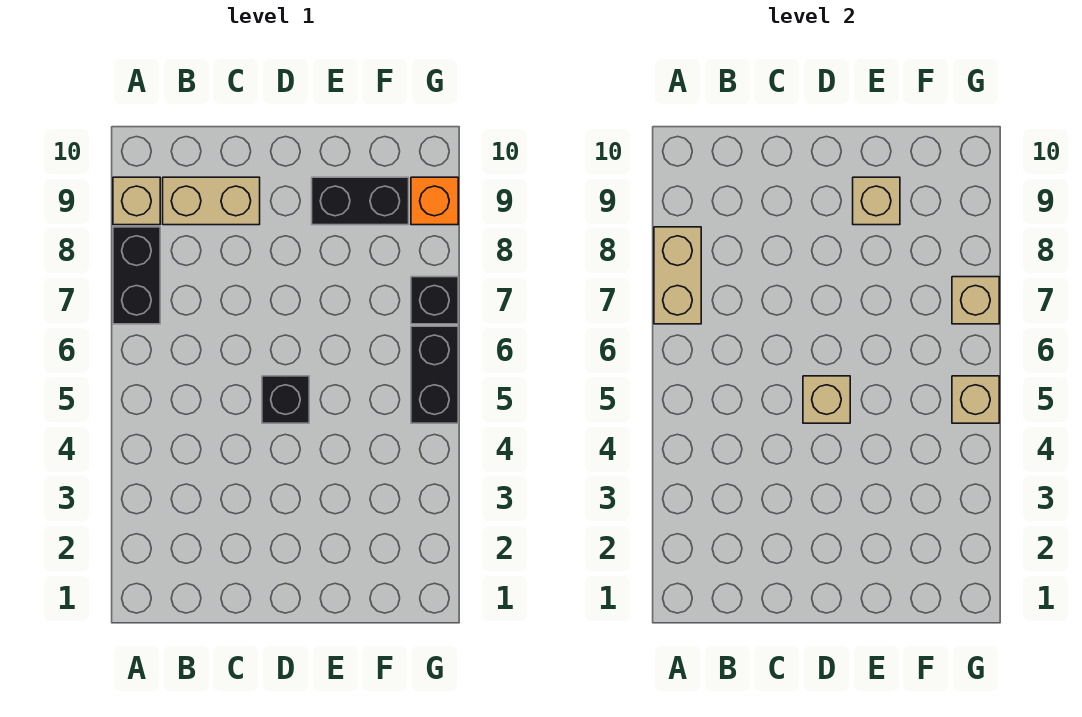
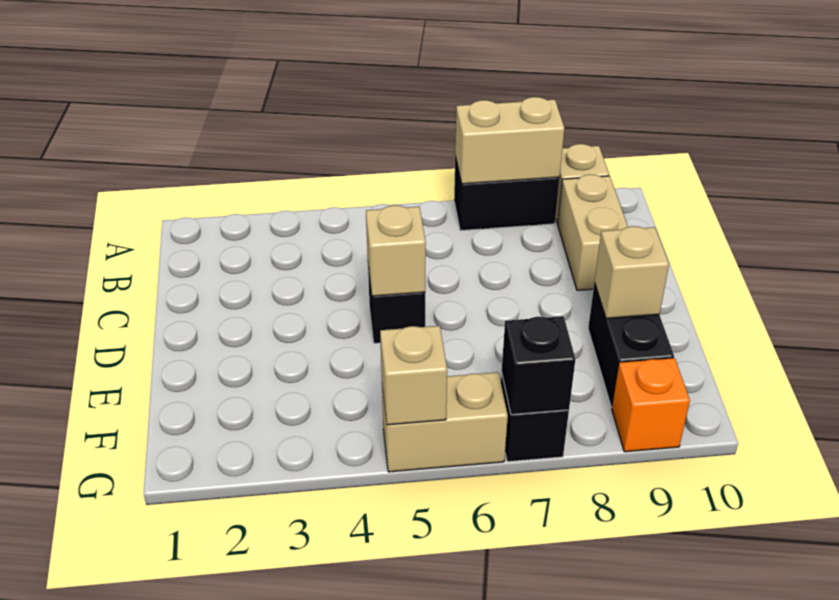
black brick G5:G6 level 1 -> tan brick G5:G6 level 1
tan brick G7 level 2 -> black brick G7 level 2

